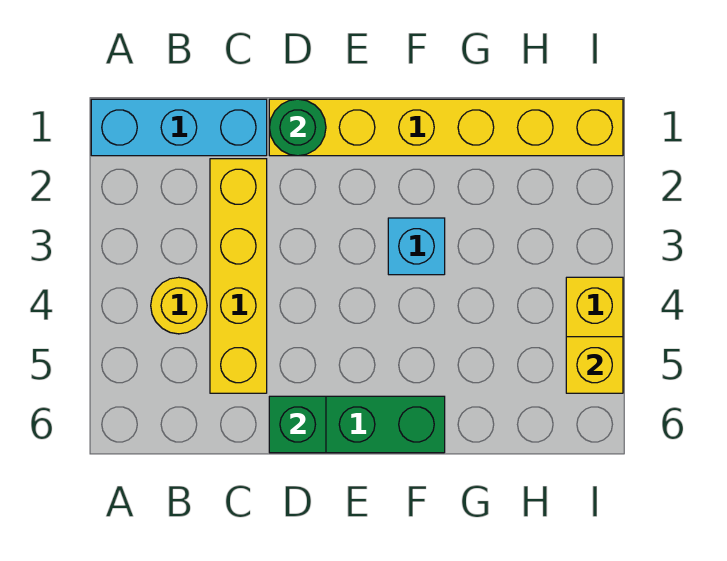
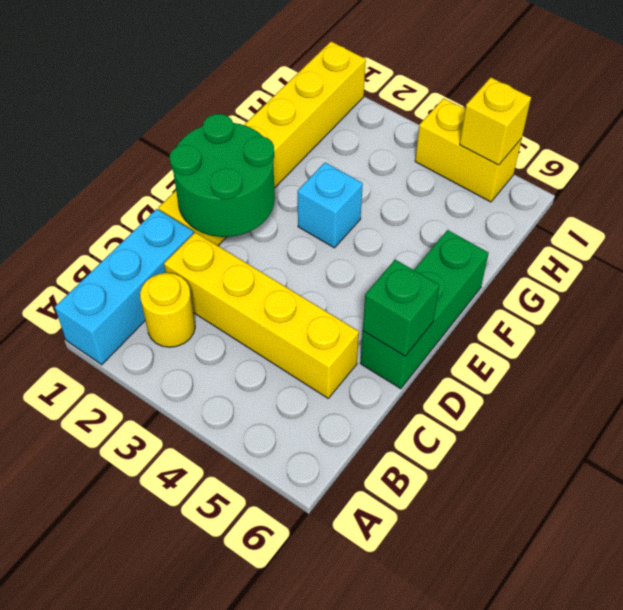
yellow round brick B4 level 1 -> yellow round brick B2 level 1
green round brick D1 level 2 -> green round brick D1:E2 level 2

